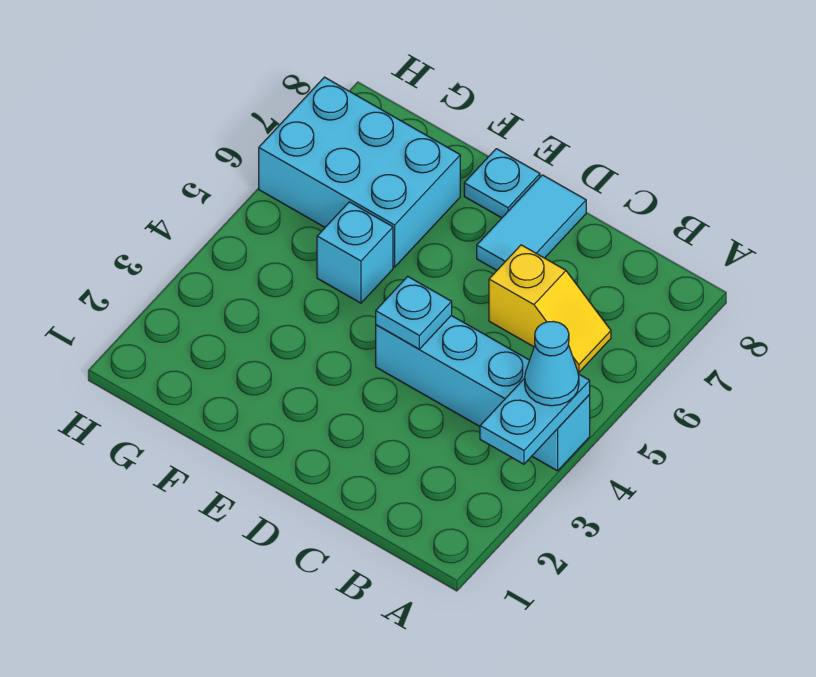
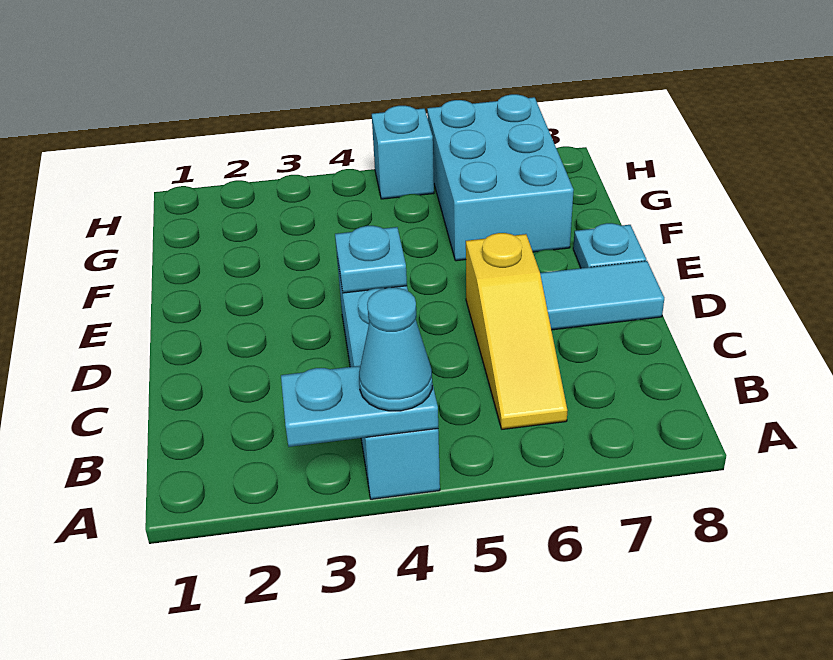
yellow slope B6:C6 level 1 top C -> yellow slope B6:D6 level 1 top D
cyan brick F5 level 1 -> cyan brick H5 level 1

